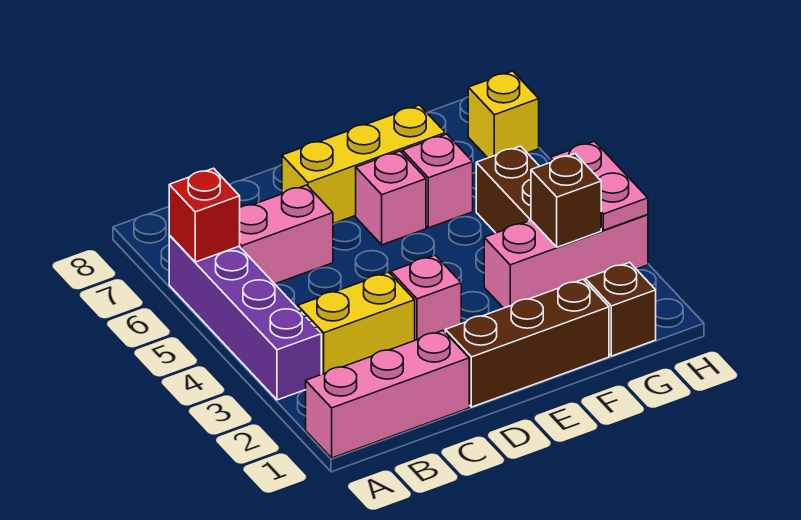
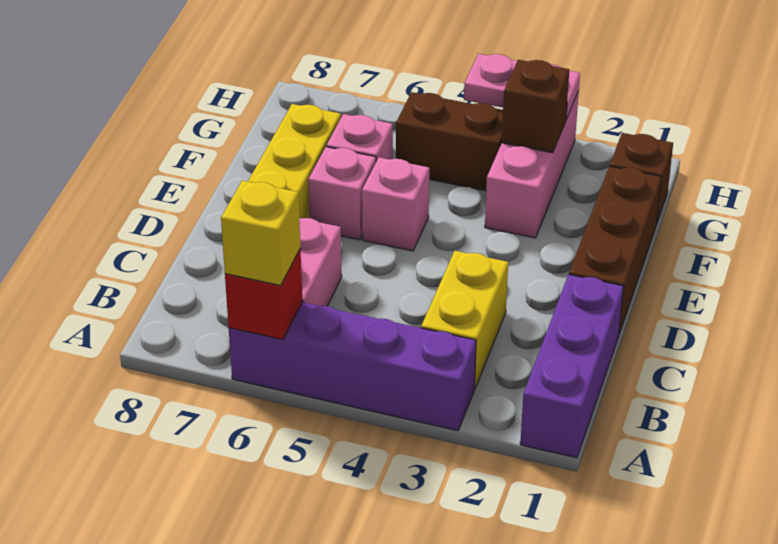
pink brick A1:C1 level 1 -> purple brick A1:C1 level 1
pink brick D3 level 1 -> pink brick E5 level 1
yellow brick H7 level 1 -> yellow brick A6 level 3

